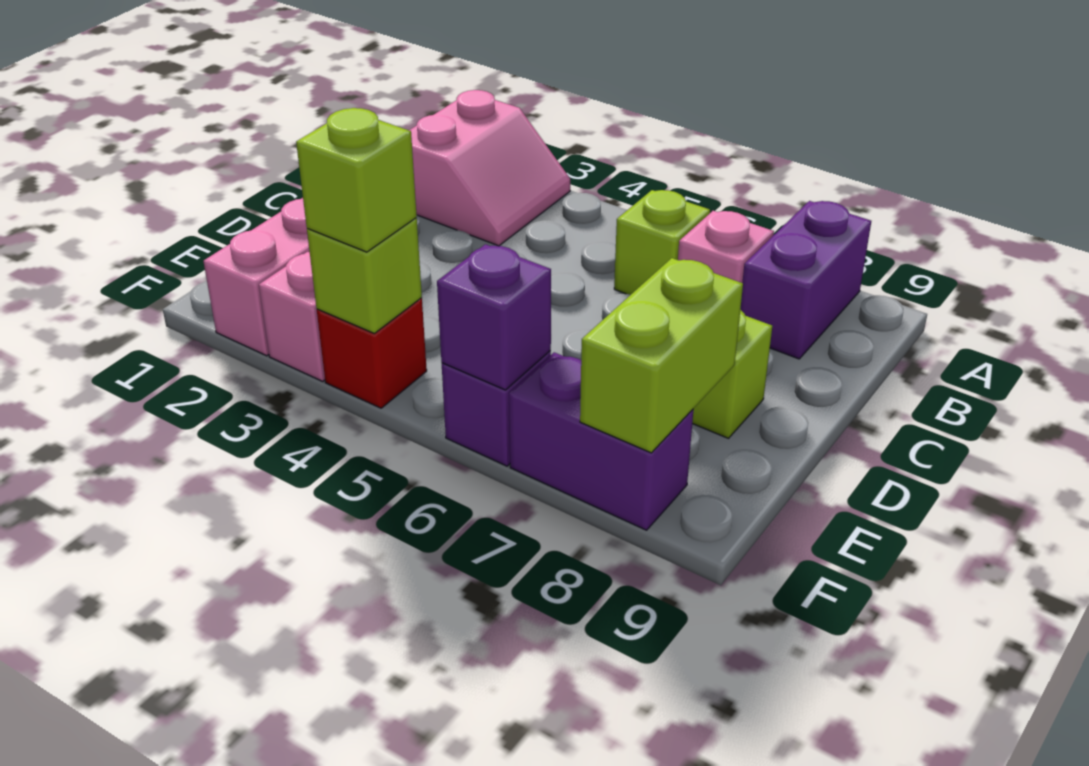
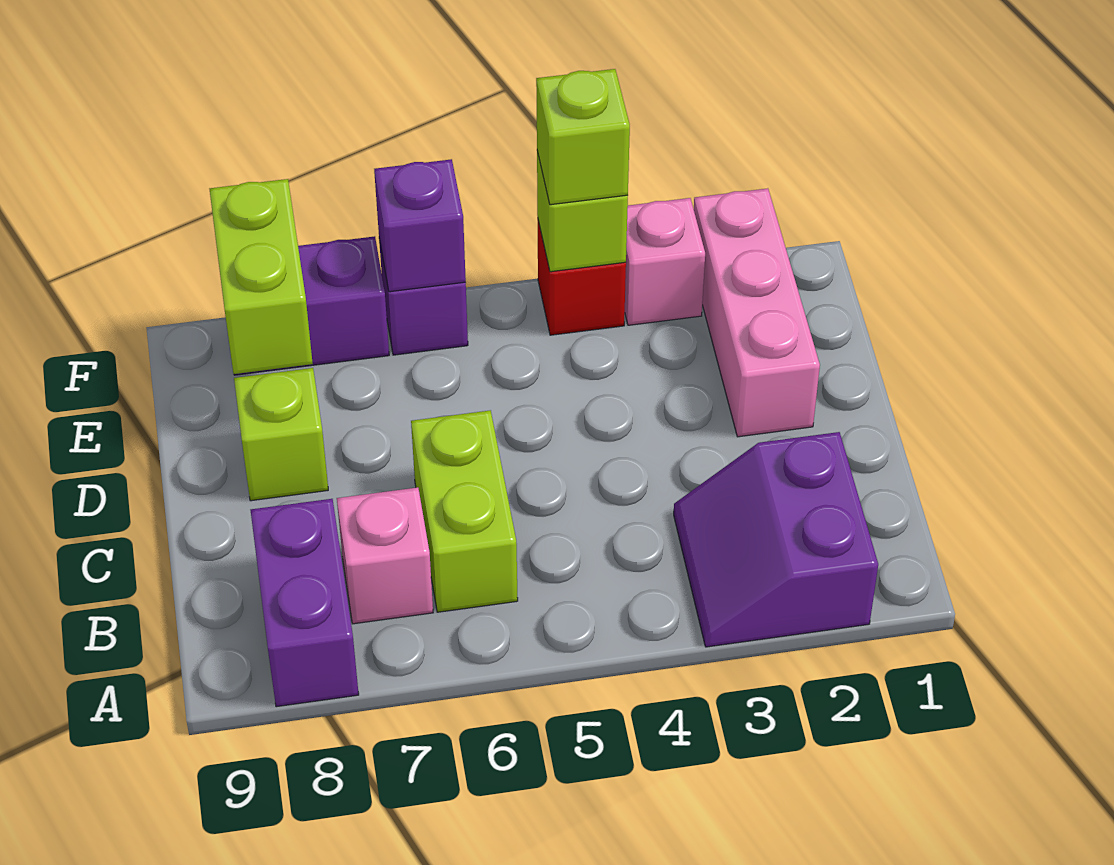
pink slope A2:B3 level 1 top 2 -> purple slope A2:B3 level 1 top 2
lime brick B6 level 1 -> lime brick B6:C6 level 1

